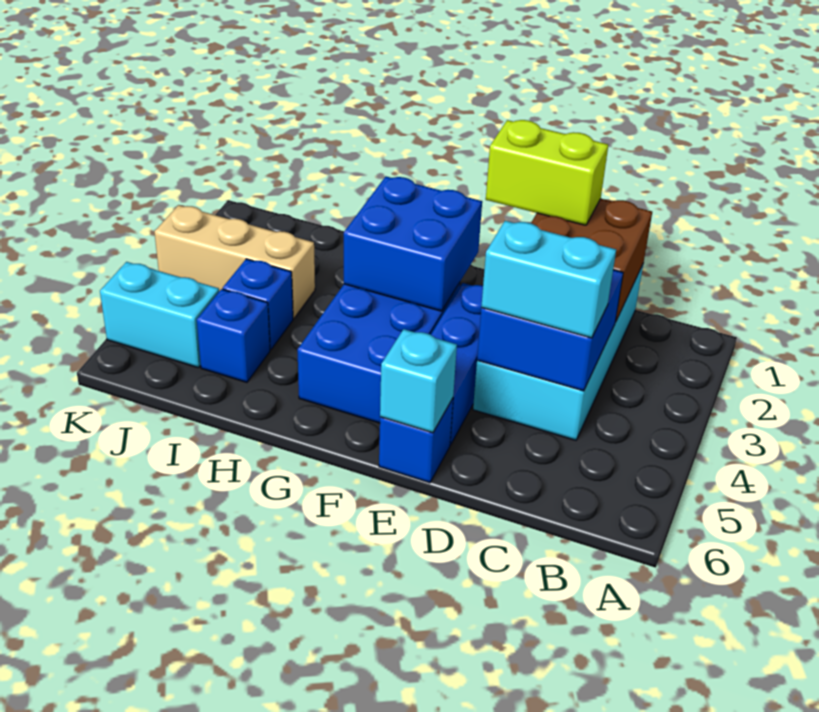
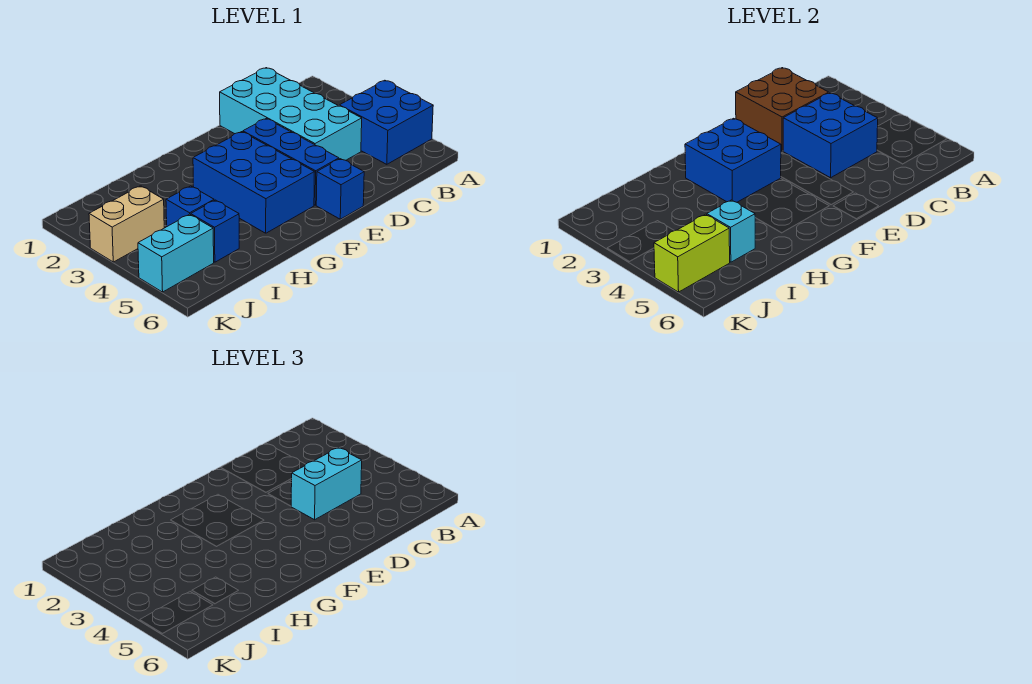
none -> blue brick A4:B5 level 1
lime brick D1:E1 level 3 -> lime brick J5:K5 level 2
cyan brick E6 level 2 -> cyan brick I5 level 2
tan brick I3:K3 level 1 -> tan brick J3:K3 level 1

